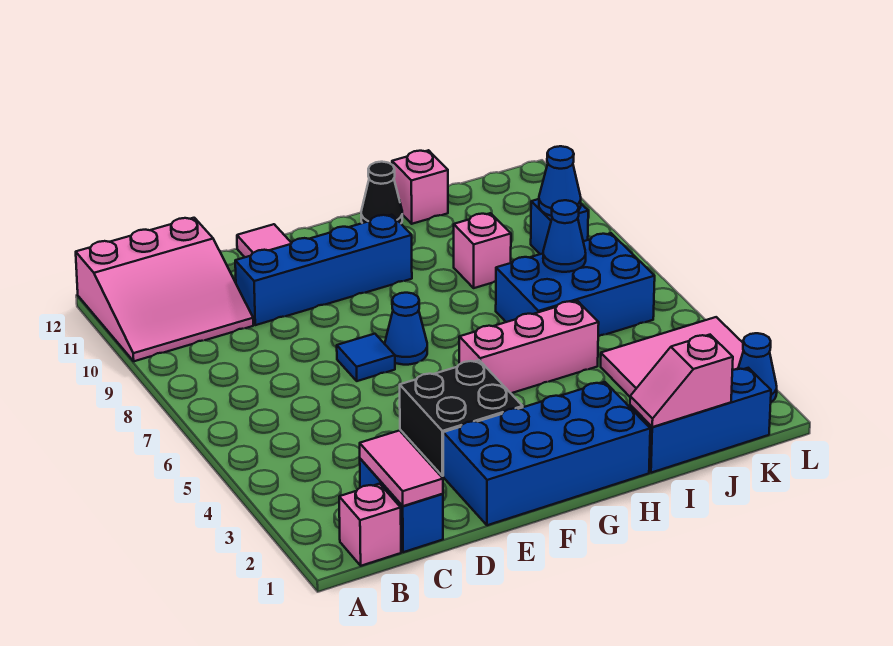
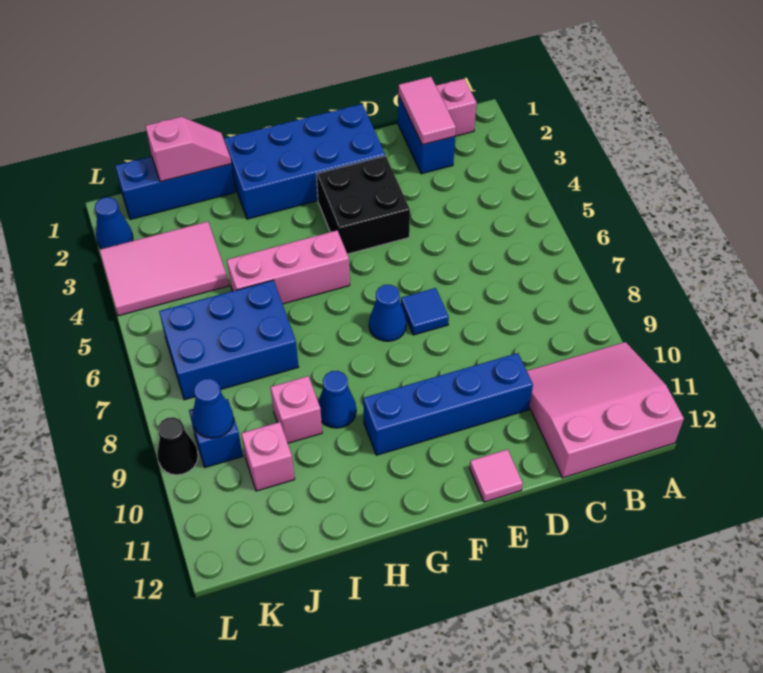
black cone H12 level 1 -> black cone L9 level 1
pink brick I12 level 1 -> pink brick J10 level 1
blue cone J7 level 2 -> blue cone H9 level 1

